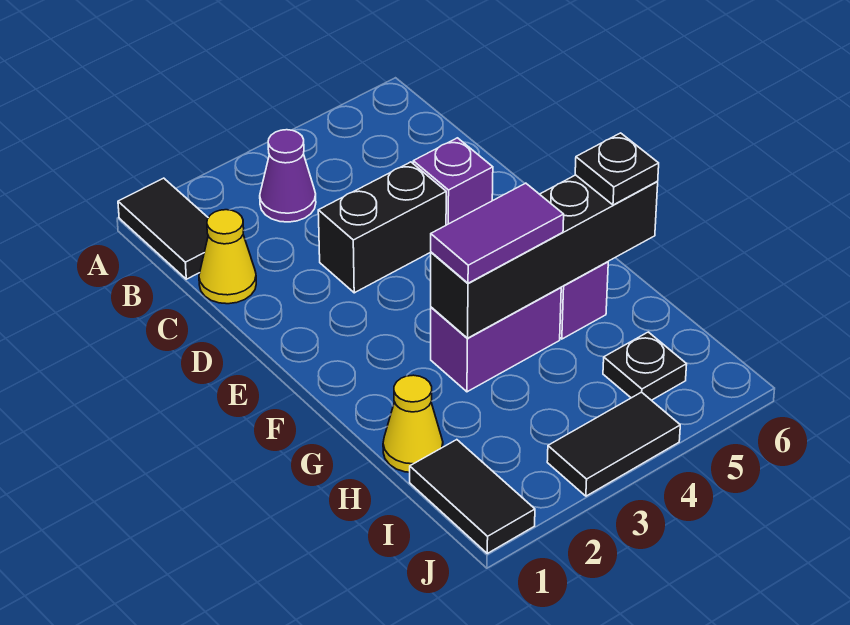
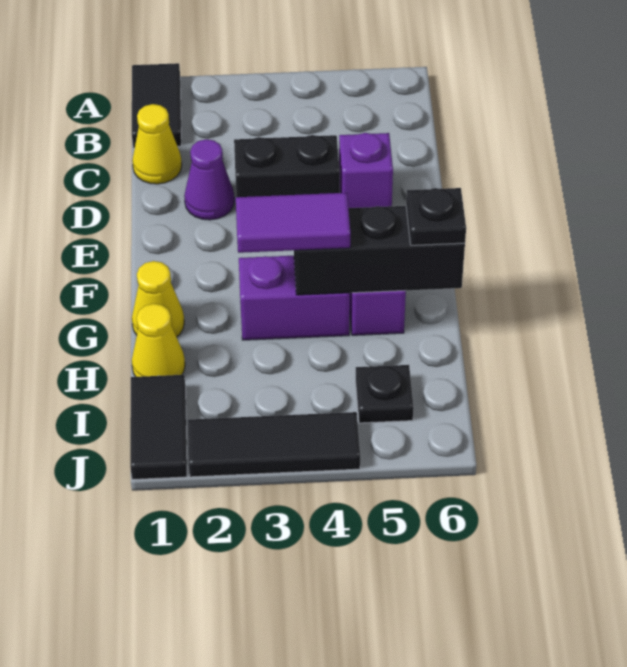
purple cone B3 level 1 -> purple cone D2 level 1
none -> yellow cone G1 level 1
black brick G3:G6 level 2 -> black brick G4:G6 level 2
black tile J3:J4 level 1 -> black tile J2:J4 level 1

